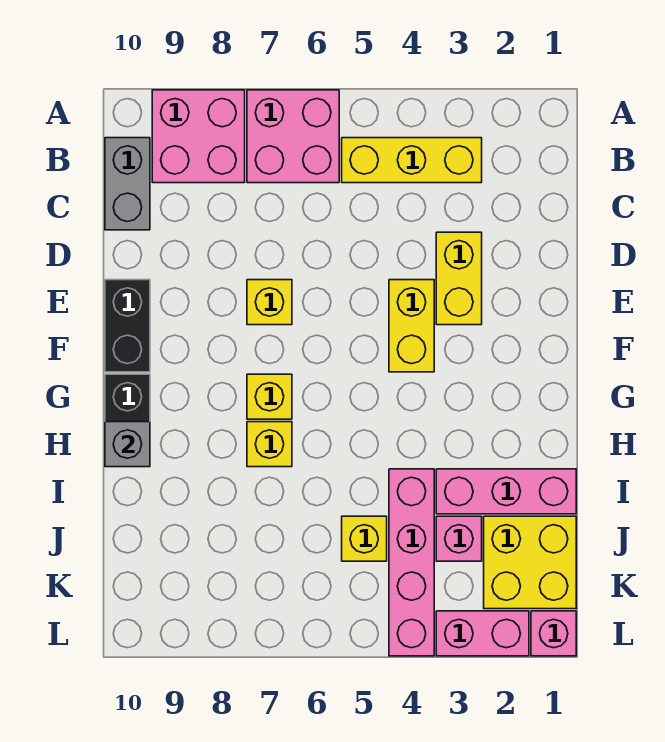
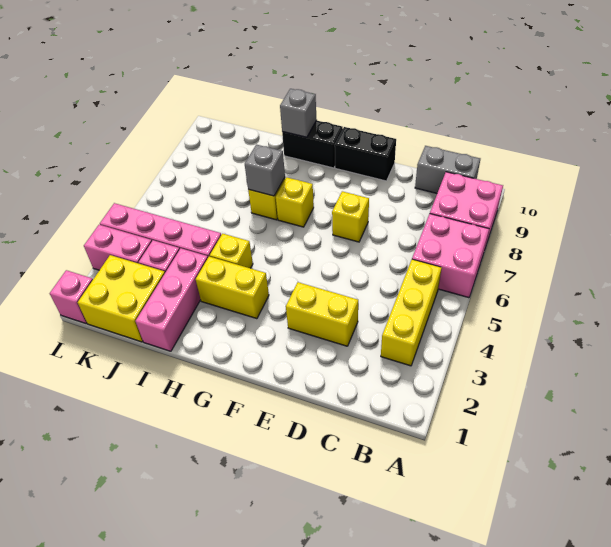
yellow brick E4:F4 level 1 -> yellow brick G3:H3 level 1
none -> grey brick H7 level 2
yellow brick J5 level 1 -> yellow brick H4 level 1
pink brick L2:L3 level 1 -> pink brick K3:L3 level 1

